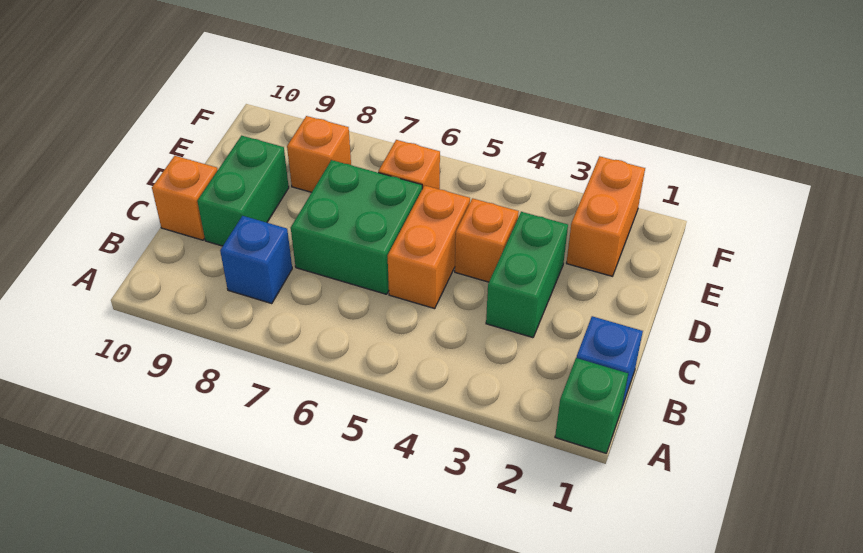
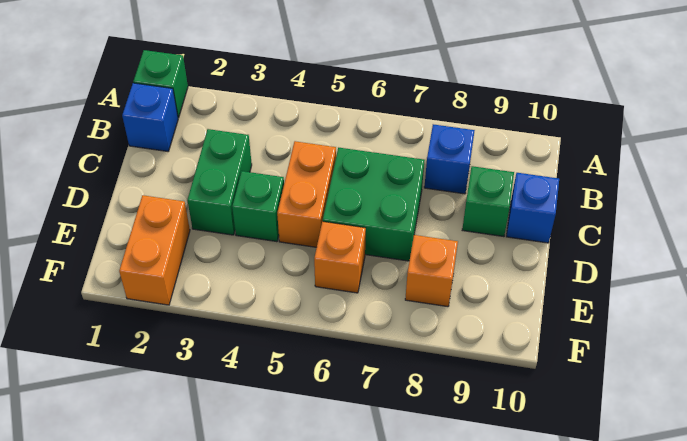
green brick C9:D9 level 1 -> green brick C9 level 1
orange brick C10 level 1 -> blue brick C10 level 1
orange brick D4 level 1 -> green brick D4 level 1

